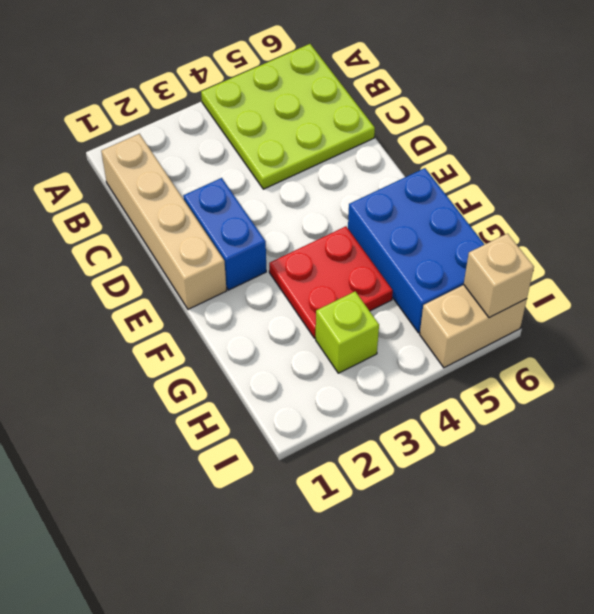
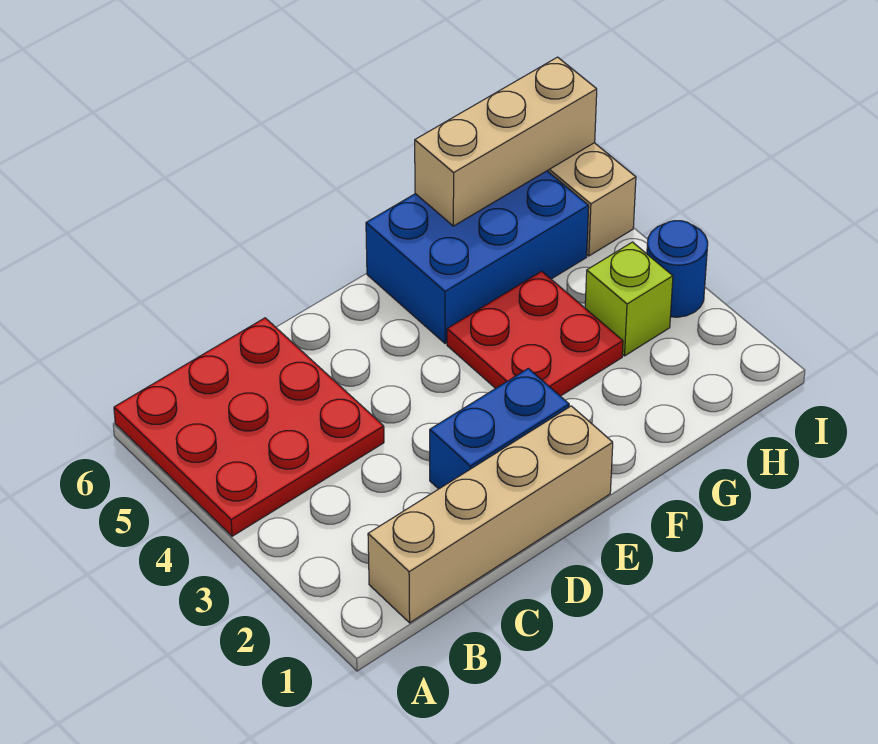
lime plate A4:C6 level 1 -> red plate A4:C6 level 1
none -> blue round brick I3 level 1
tan brick I6 level 2 -> tan brick G6:I6 level 2

